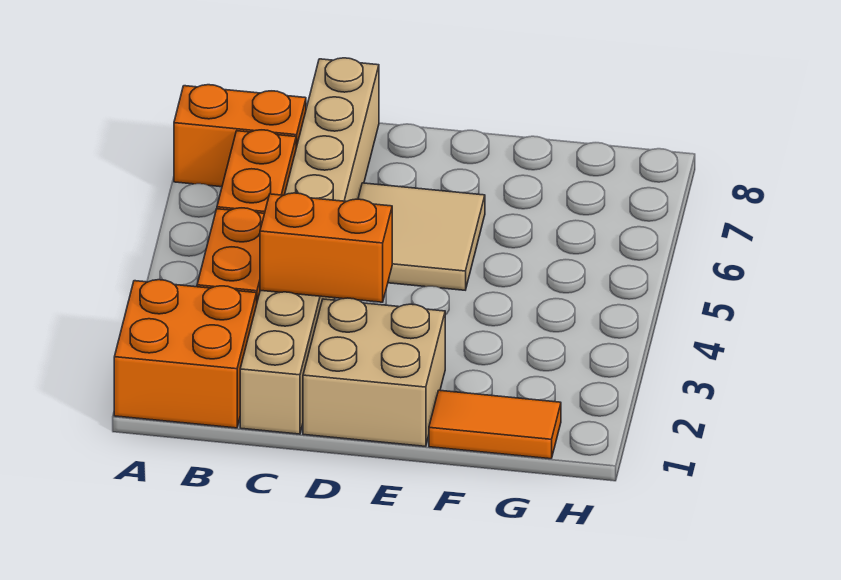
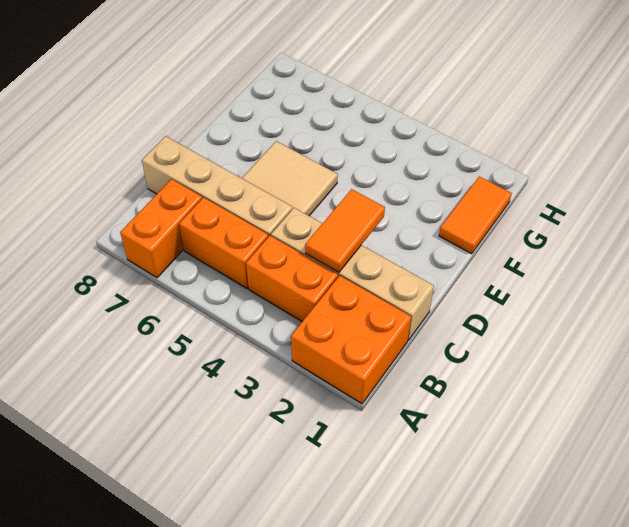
orange brick C3:D3 level 2 -> orange tile C3:D3 level 2
tan brick D1:E2 level 1 -> none

